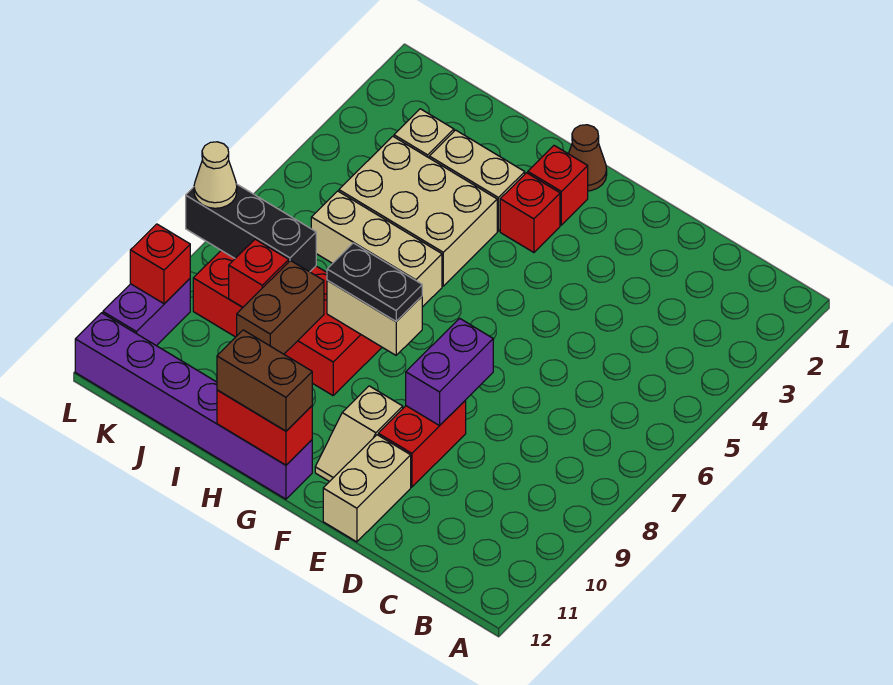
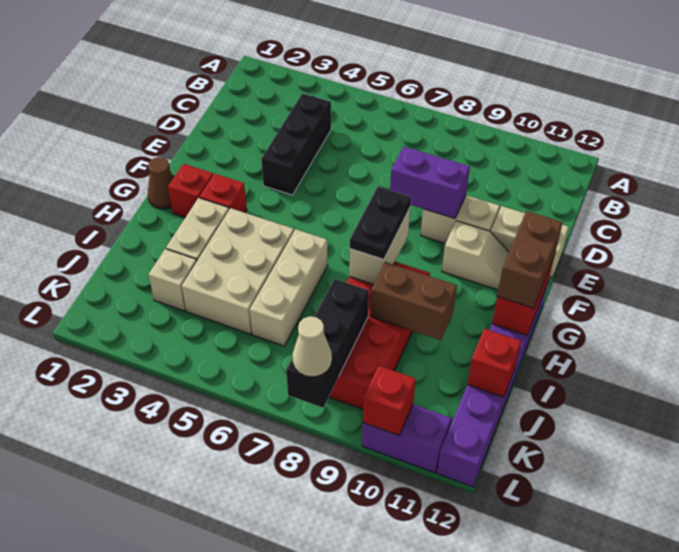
none -> black brick C4:E4 level 1
red brick E9:E10 level 1 -> tan brick E9:E10 level 1
red brick J9 level 2 -> red brick J12 level 2

